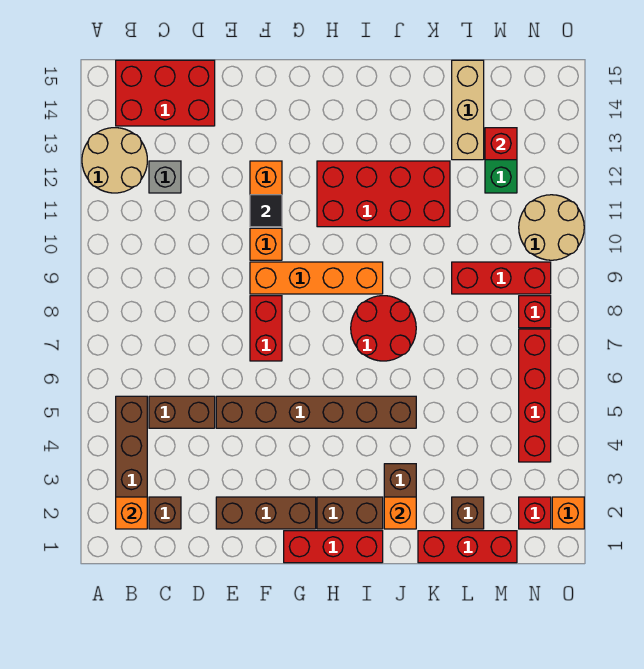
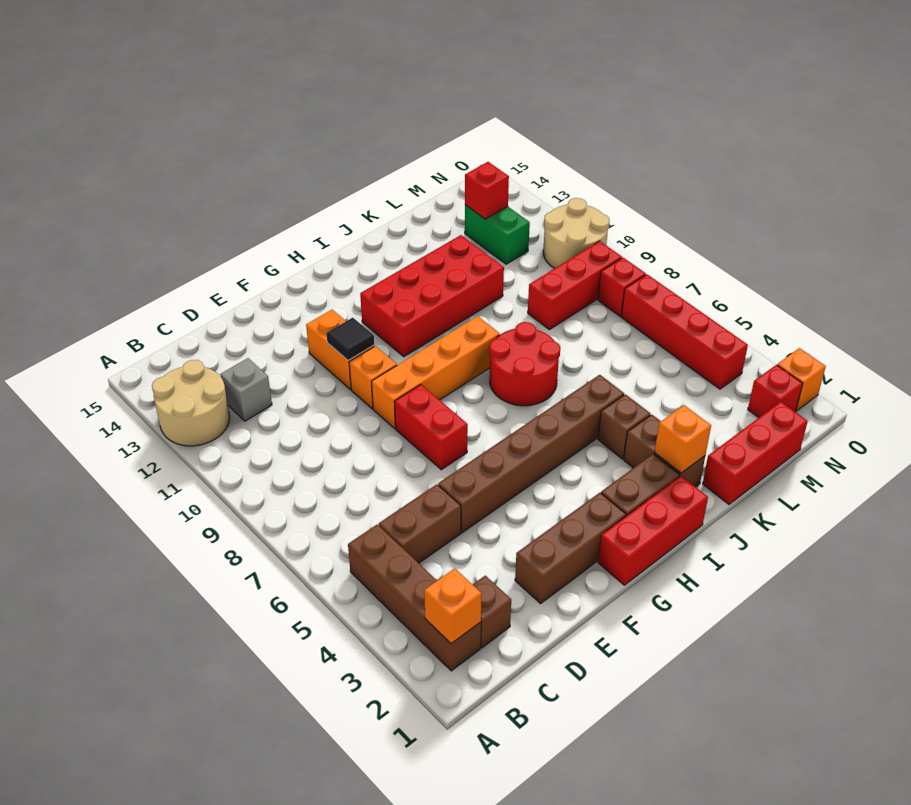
red brick B14:D15 level 1 -> none
brown brick L2 level 1 -> brown brick J4 level 1
tan brick L13:L15 level 1 -> none

